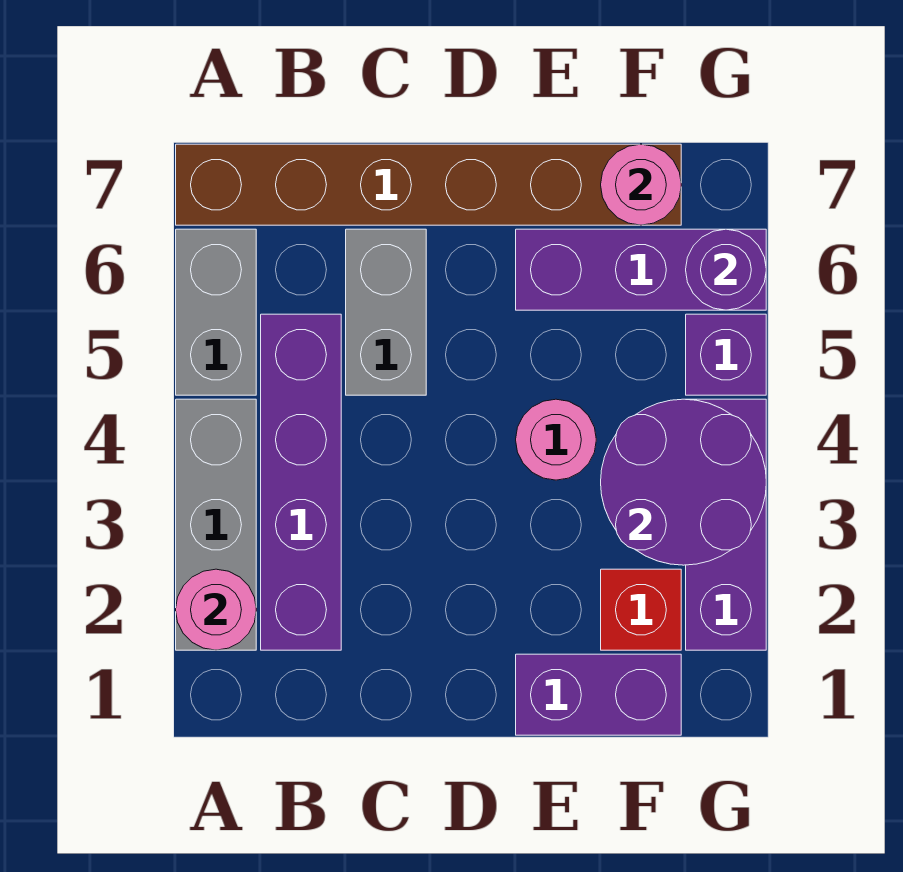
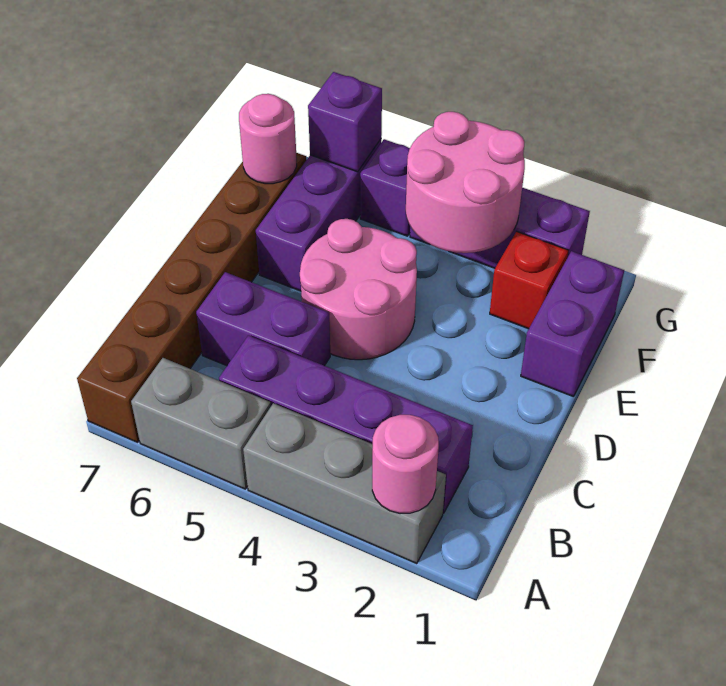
grey brick C5:C6 level 1 -> purple brick C5:C6 level 1
pink round brick E4 level 1 -> pink round brick D4:E5 level 1
purple round brick F3:G4 level 2 -> pink round brick F3:G4 level 2
purple round brick G6 level 2 -> purple brick G6 level 2

